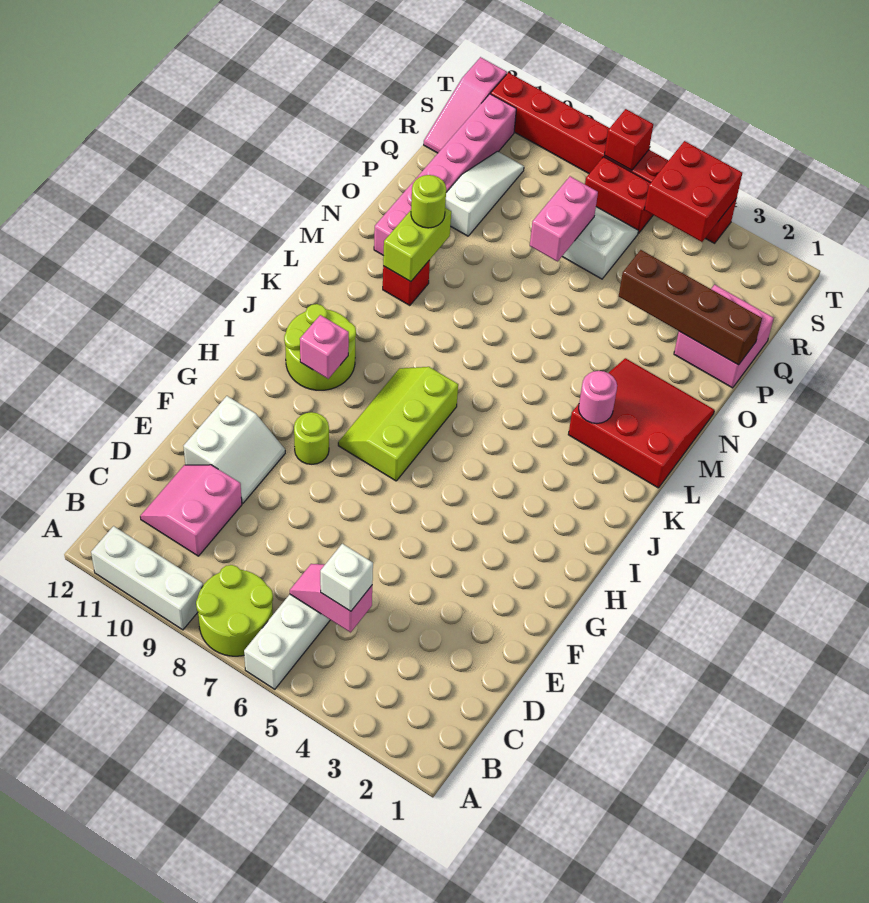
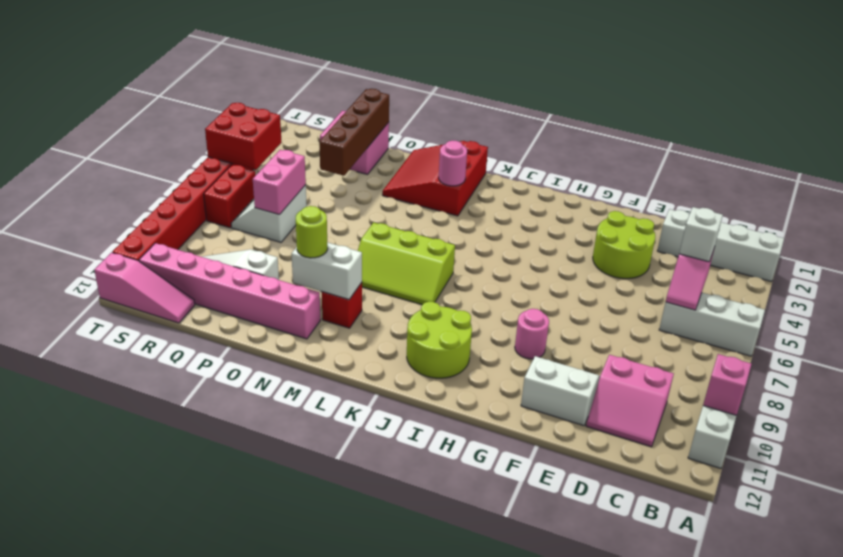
none -> white brick A2:D2 level 1
lime round brick A7:B8 level 1 -> lime round brick E3:F4 level 1
lime round brick G9 level 1 -> pink round brick G9 level 1
lime slope H7:J8 level 1 top 7 -> lime slope K7:M8 level 1 top 7
pink brick I10 level 2 -> pink brick A10 level 2
lime brick M10:N10 level 2 -> white brick M10:N10 level 2
pink brick P7:Q7 level 2 -> pink brick Q6:Q7 level 2
red brick T7 level 2 -> none

